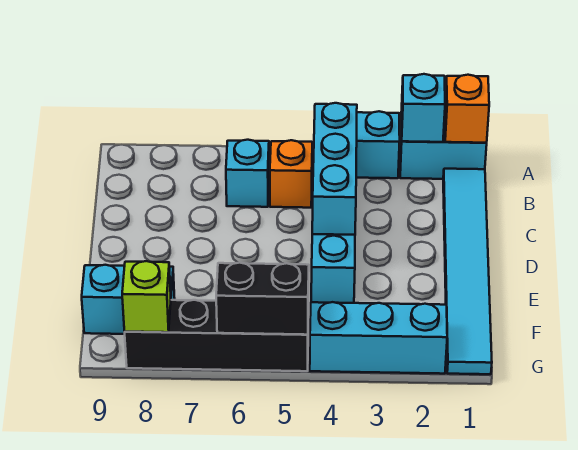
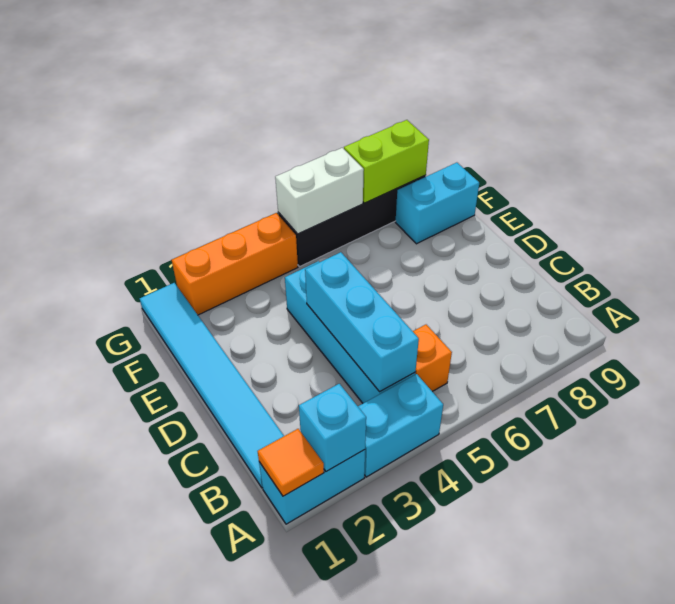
orange brick A1 level 2 -> orange tile A1 level 2
cyan brick B6 level 1 -> none
cyan brick G2:G4 level 1 -> orange brick G2:G4 level 1
black brick G5:G6 level 2 -> white brick G5:G6 level 2
lime brick G8 level 2 -> lime brick G7:G8 level 2

